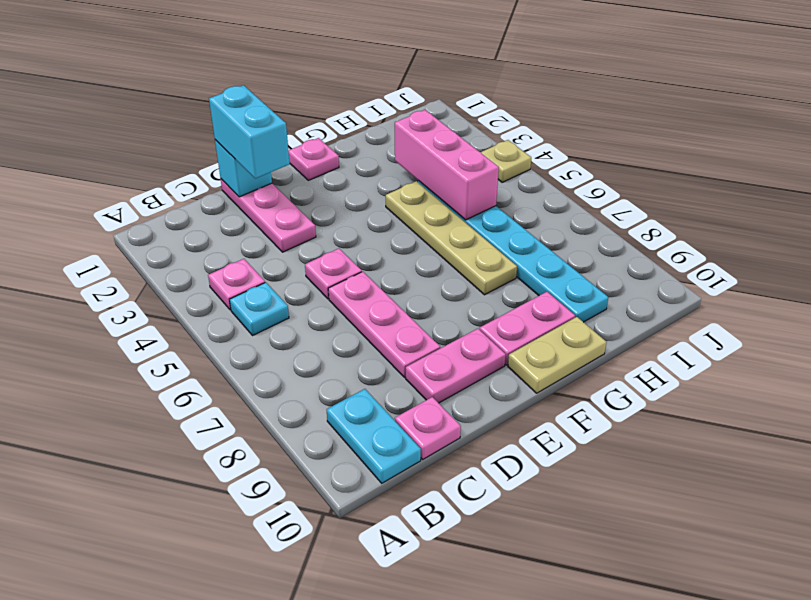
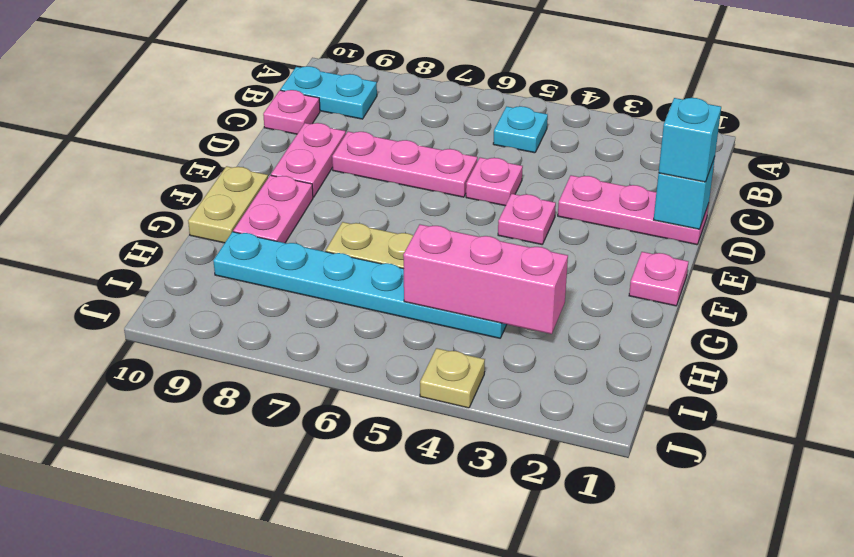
pink plate B4 level 1 -> pink plate E4 level 1
cyan brick D1:D2 level 3 -> cyan brick D1 level 3

